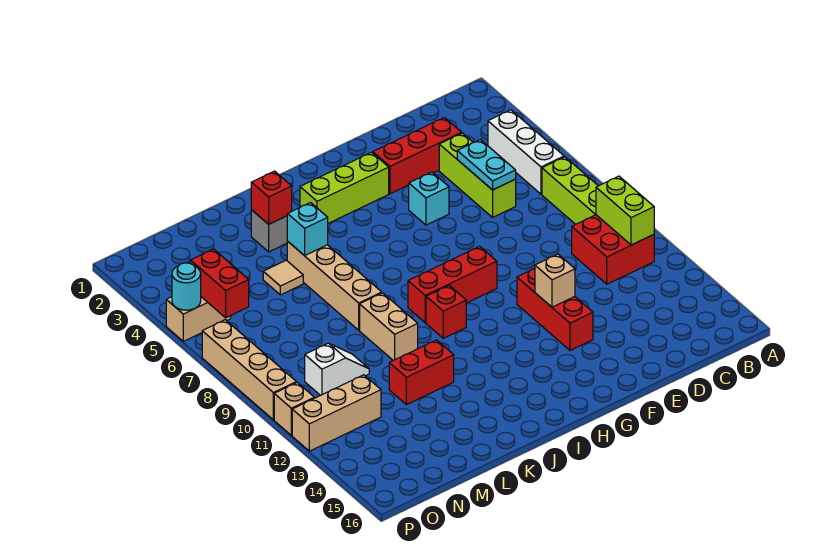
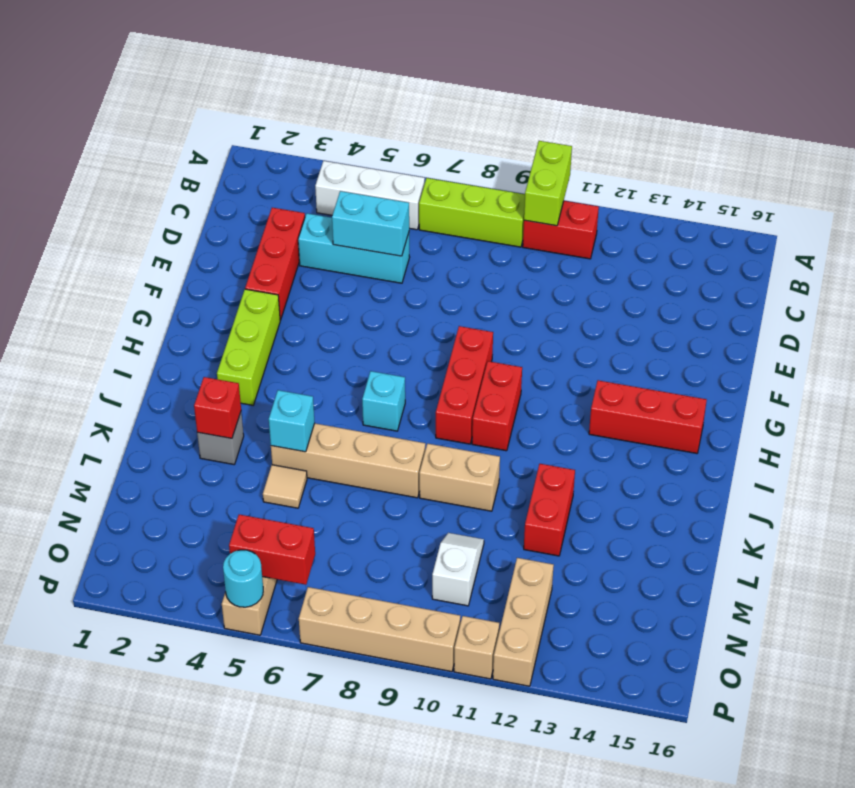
red brick B10:C11 level 1 -> red brick B10:B11 level 1
lime brick B10:B11 level 2 -> lime brick A10:B10 level 2
lime brick D4:D6 level 1 -> cyan brick D4:D6 level 1
cyan plate D5:D6 level 2 -> cyan brick D5:D6 level 2
cyan brick F5 level 1 -> cyan brick I7 level 1
red brick F11:F13 level 1 -> red brick H13:H15 level 1
tan brick F12 level 2 -> none
red brick I10 level 1 -> red brick H10:I10 level 1

